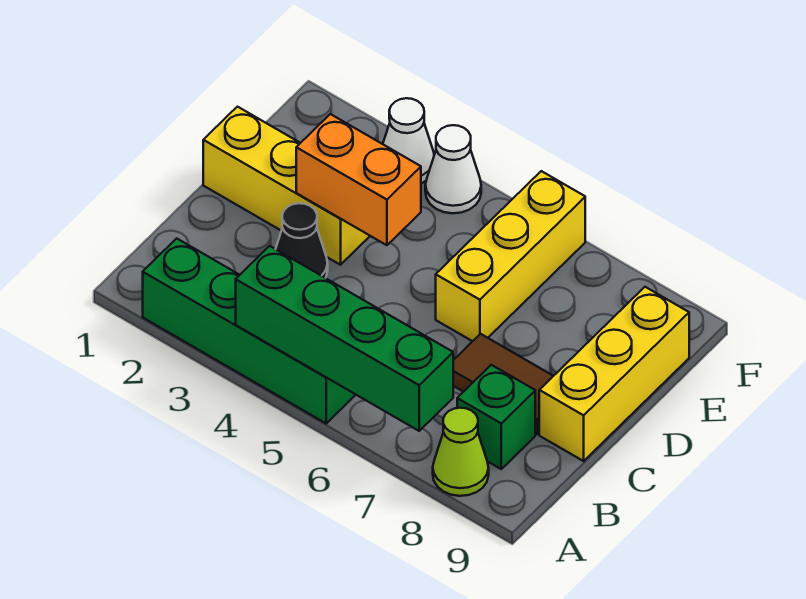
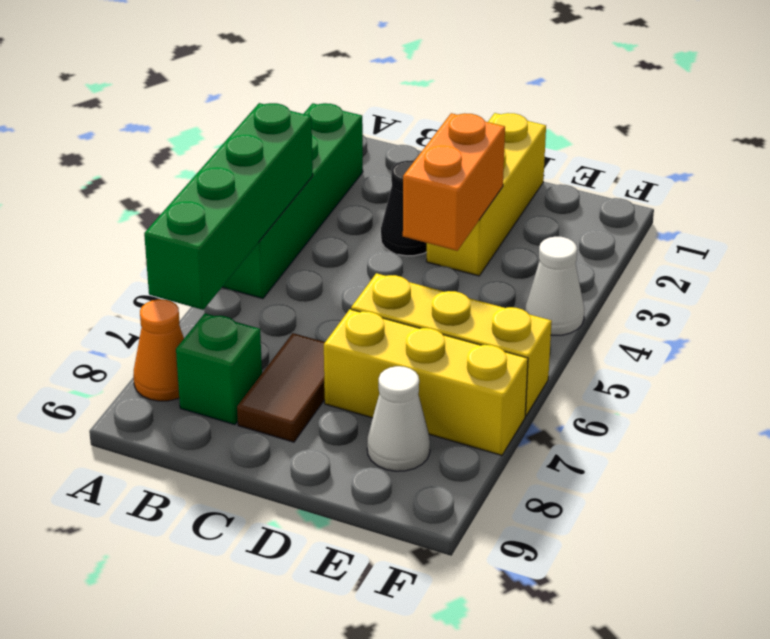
lime cone A8 level 1 -> orange cone A8 level 1
yellow brick C9:E9 level 1 -> yellow brick D7:F7 level 1
white cone F3 level 1 -> white cone E8 level 1

